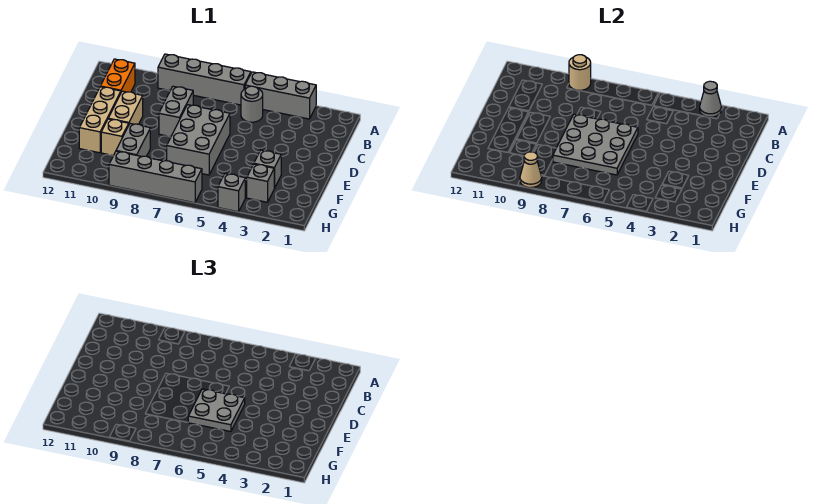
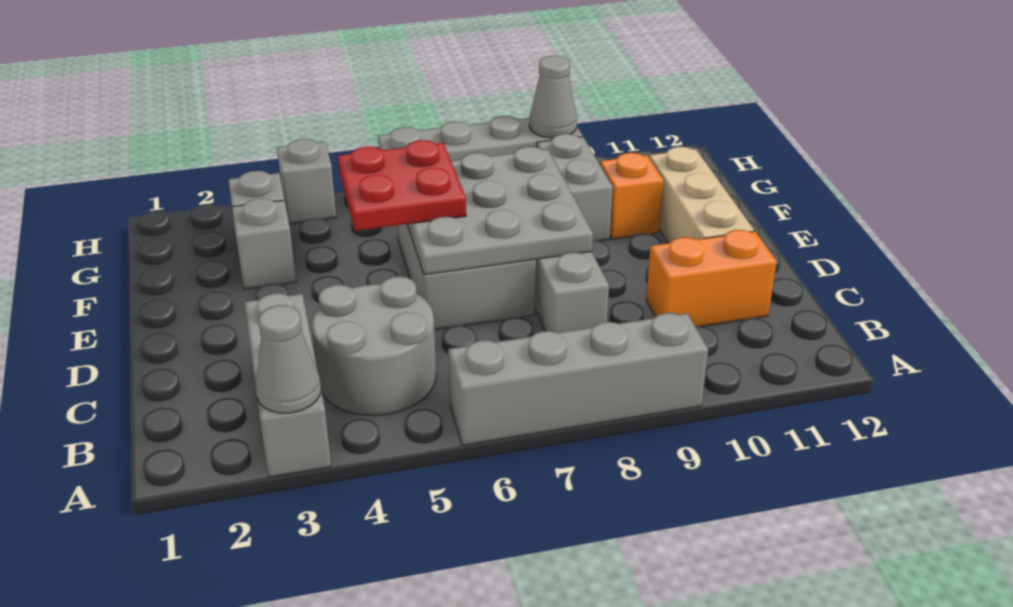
grey brick A3:A5 level 1 -> grey brick A3:C3 level 1
tan round brick A9 level 2 -> none
grey round brick B5 level 1 -> grey round brick B4:C5 level 1
orange brick B11:C11 level 1 -> orange brick C10:C11 level 1
tan brick D10:E10 level 1 -> none
grey plate E5:F6 level 3 -> red plate E5:F6 level 3
tan brick F10 level 1 -> orange brick F10 level 1
tan cone H9 level 2 -> grey cone H9 level 2

